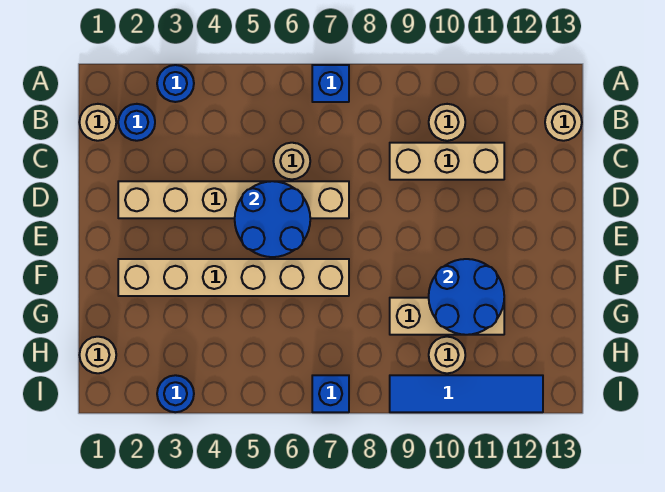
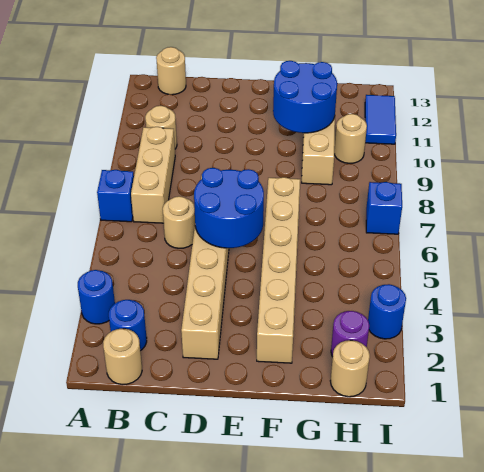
tan brick C9:C11 level 1 -> tan brick B7:B9 level 1
none -> purple round brick H2 level 1
blue tile I9:I12 level 1 -> blue tile I11:I12 level 1

